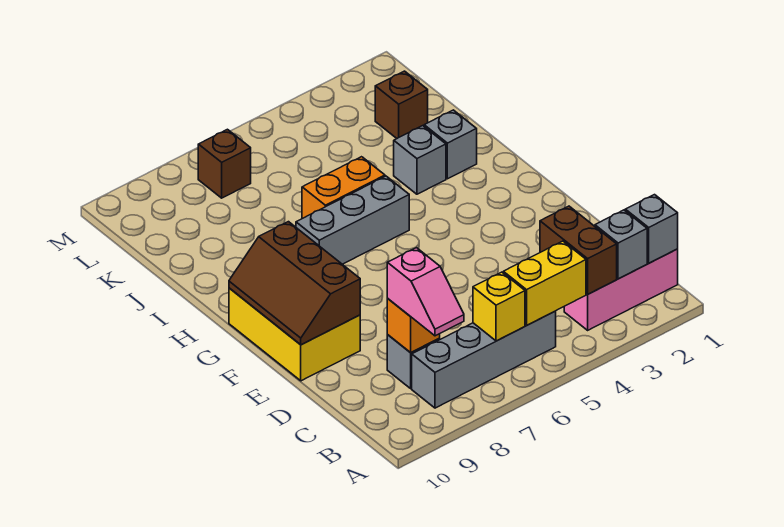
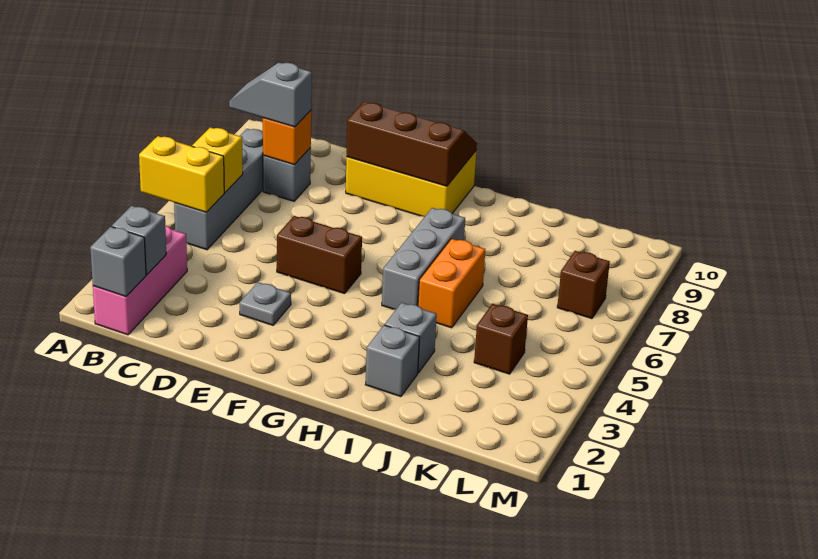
brown brick B3:C3 level 2 -> brown brick E5:F5 level 1
yellow brick B4:B5 level 2 -> yellow brick A5:B5 level 2
pink slope B8:C8 level 3 top C -> grey slope B8:C8 level 3 top C
none -> grey plate E3 level 1
brown brick K2 level 1 -> brown brick K4 level 1

